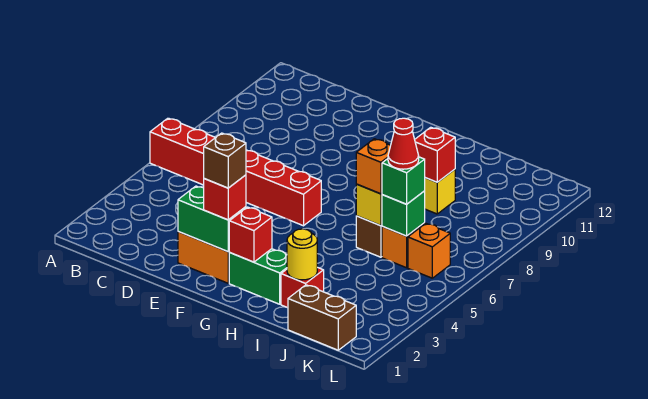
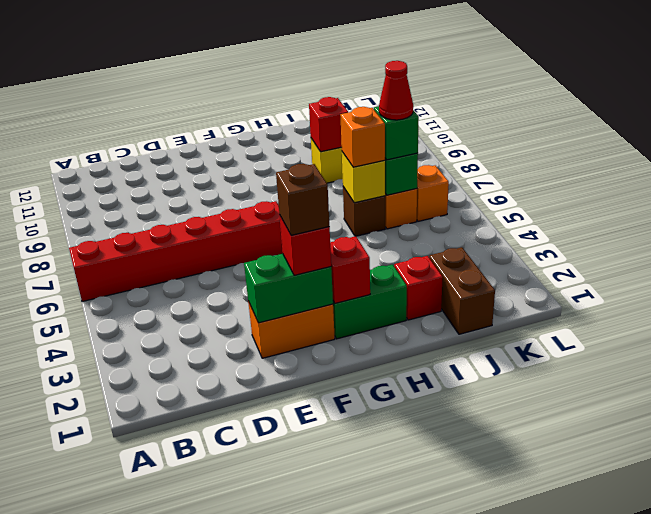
yellow round brick I2 level 2 -> none
brown brick J1:K1 level 1 -> brown brick J1:J2 level 1

